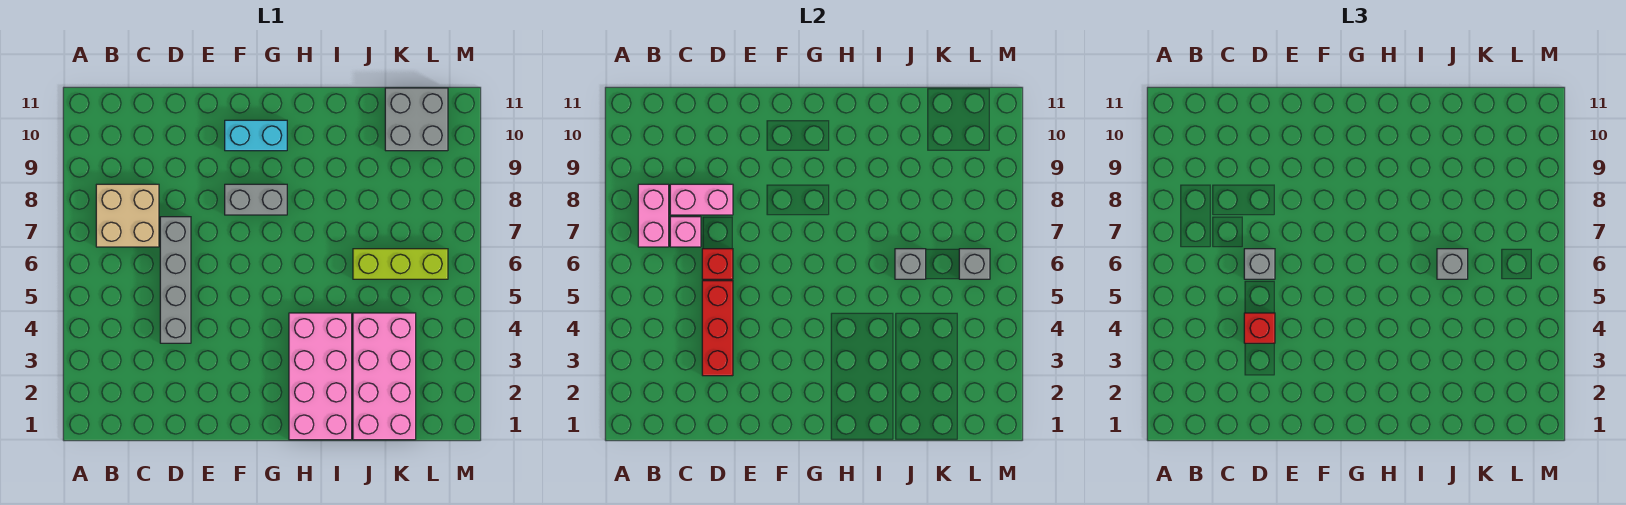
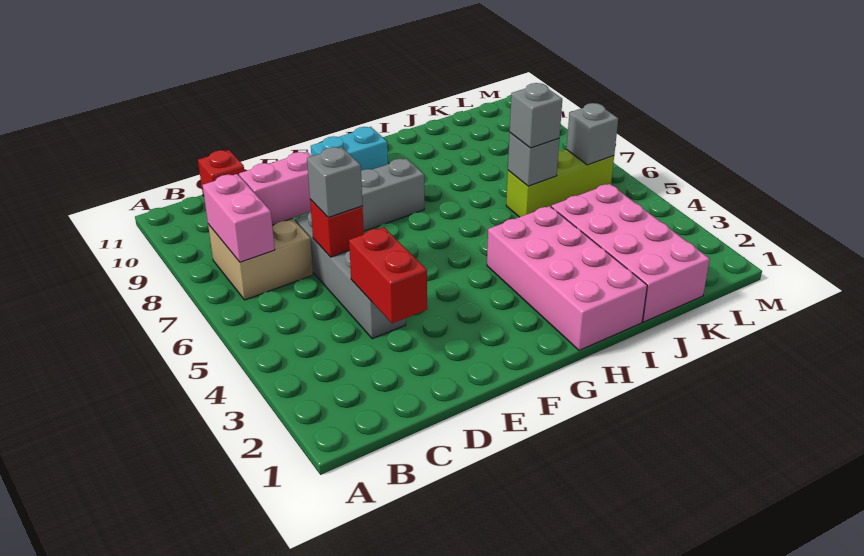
pink brick C7 level 2 -> none
red brick D3:D5 level 2 -> red brick D3:D4 level 2
red brick D4 level 3 -> red brick C11 level 1
grey brick K10:L11 level 1 -> none

